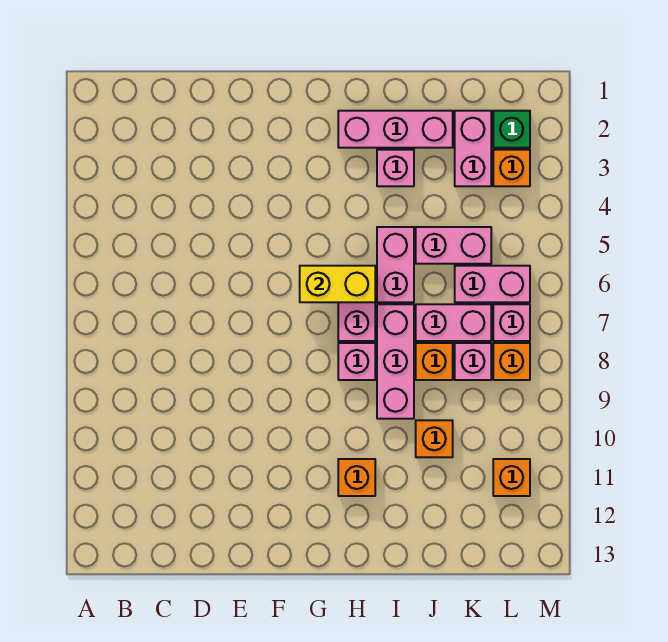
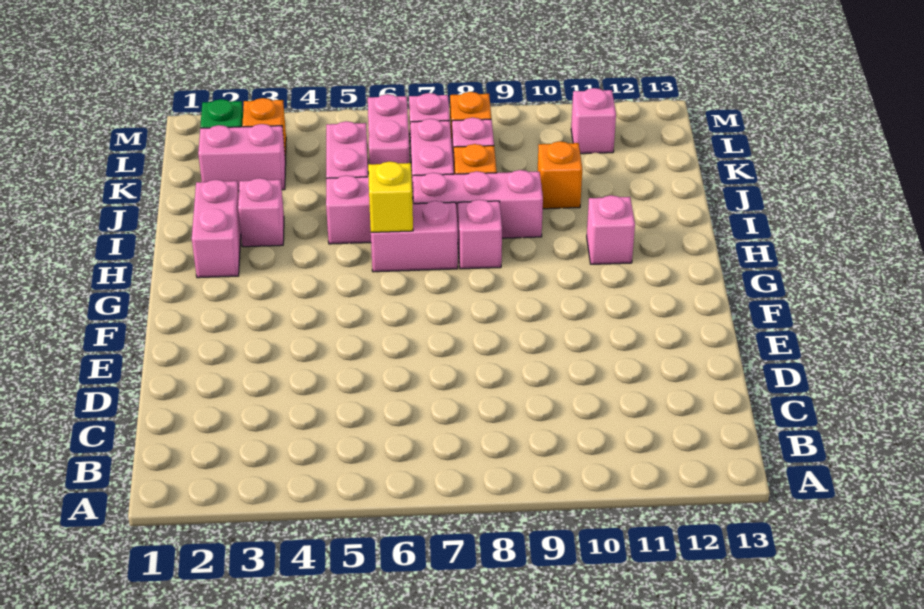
yellow brick G6:H6 level 2 -> yellow brick H6 level 2
pink brick H2:J2 level 1 -> pink brick H2:I2 level 1
orange brick H11 level 1 -> pink brick H11 level 1
orange brick L11 level 1 -> pink brick L11 level 1

